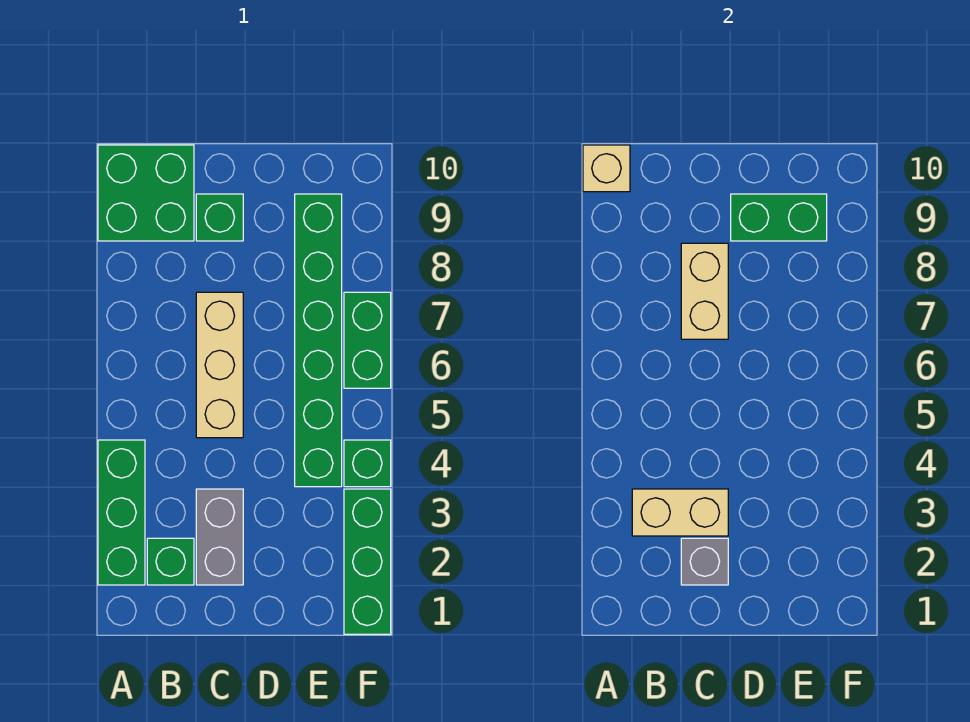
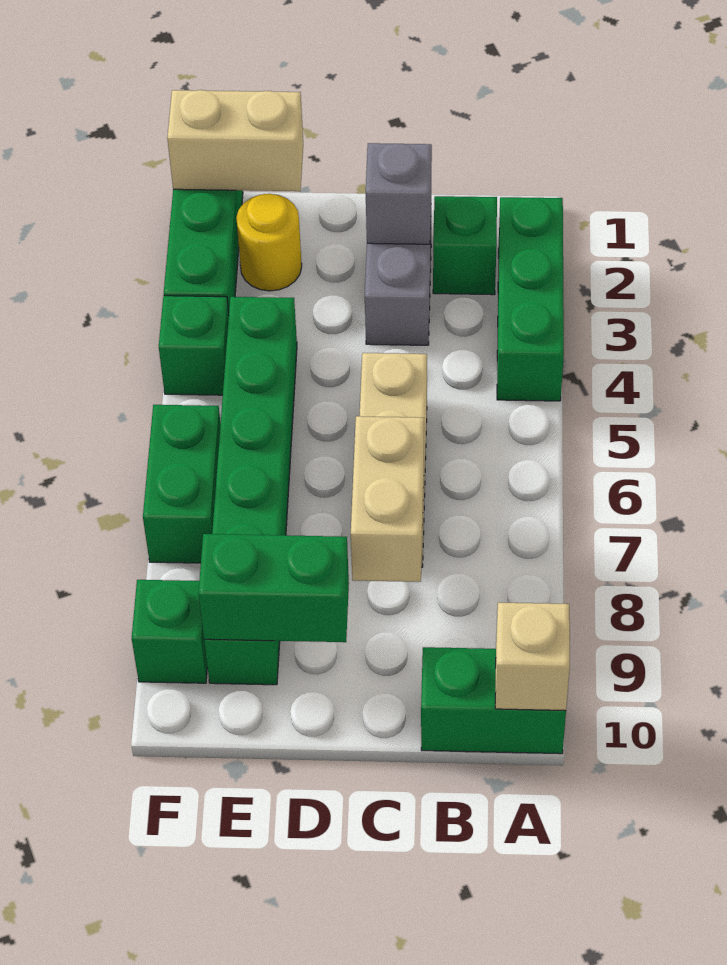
green brick A9:B10 level 1 -> green brick A10:B10 level 1
tan brick B3:C3 level 2 -> tan brick E1:F1 level 2
green brick C9 level 1 -> green brick F9 level 1
none -> yellow round brick E2 level 1

